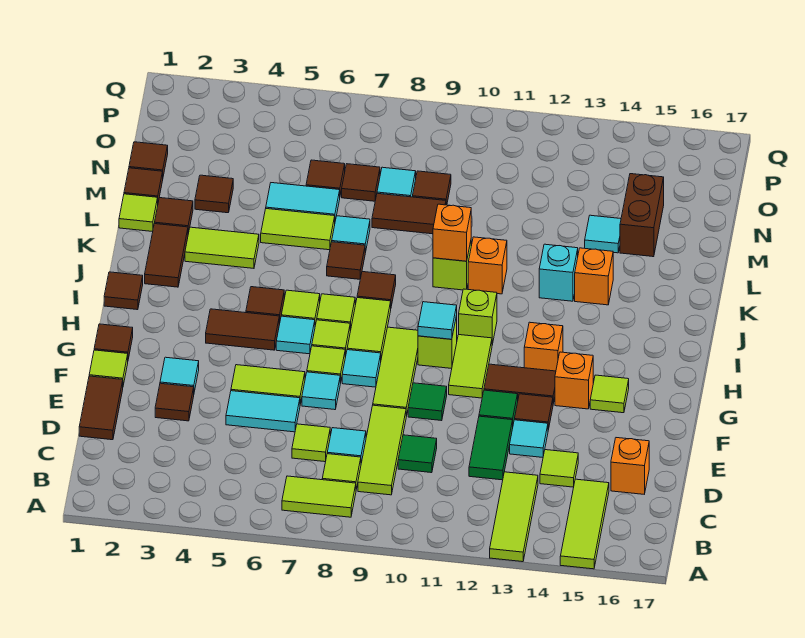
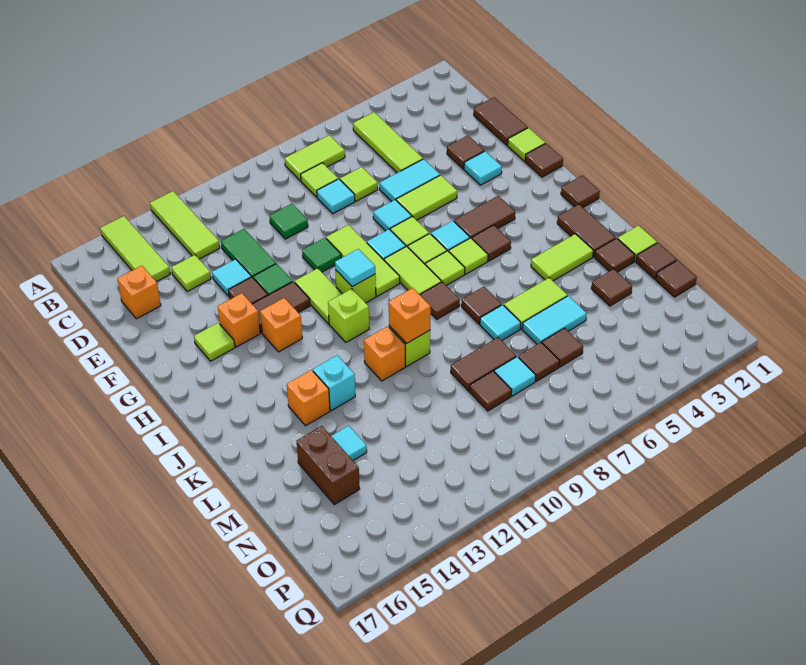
lime tile C9:E9 level 1 -> lime tile B5:D5 level 1

